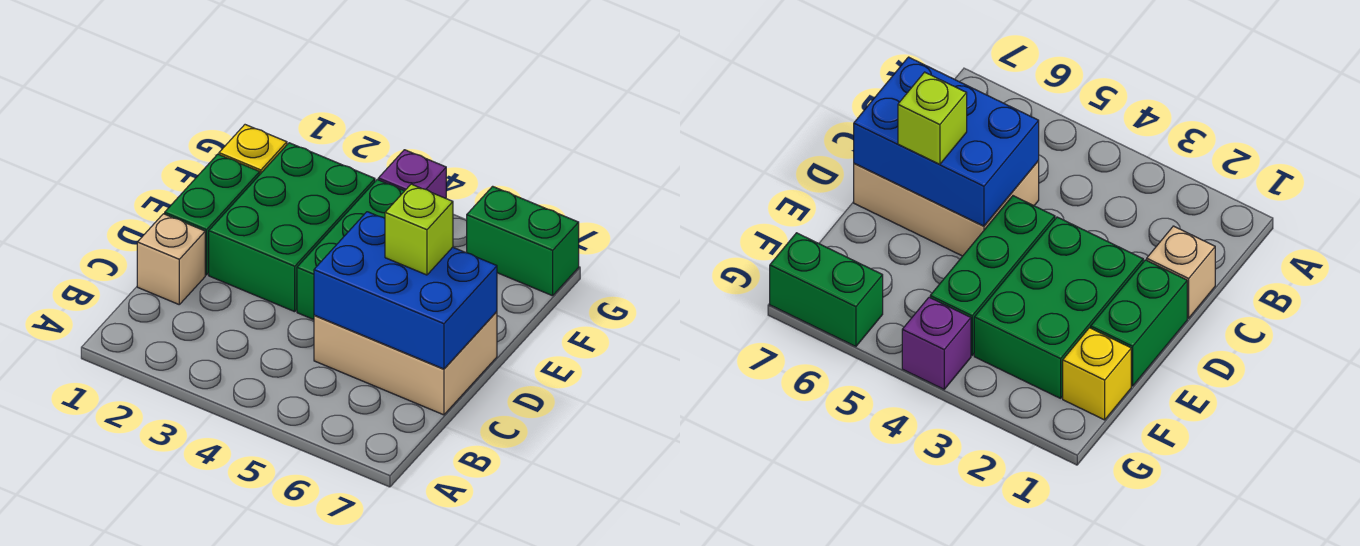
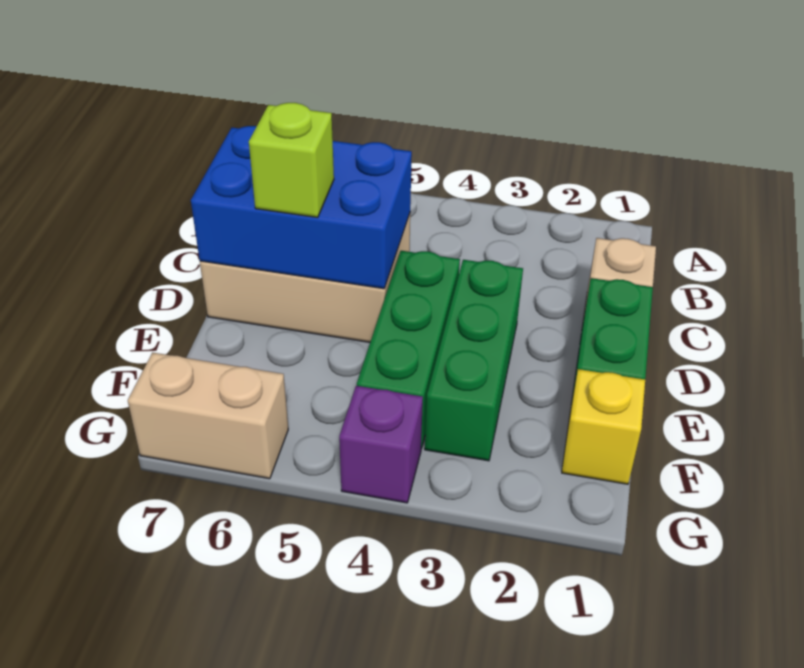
green brick D2:F3 level 1 -> green brick D3:F3 level 1
green brick G6:G7 level 1 -> tan brick G6:G7 level 1

